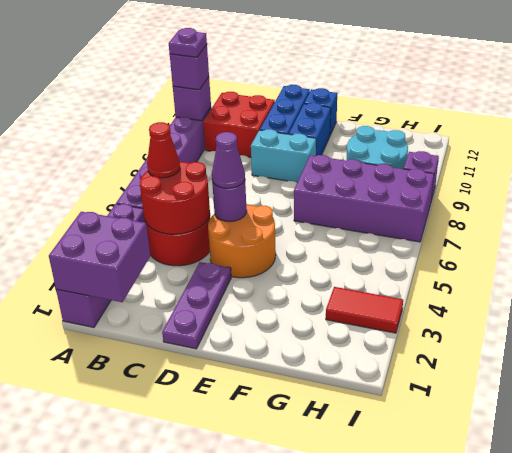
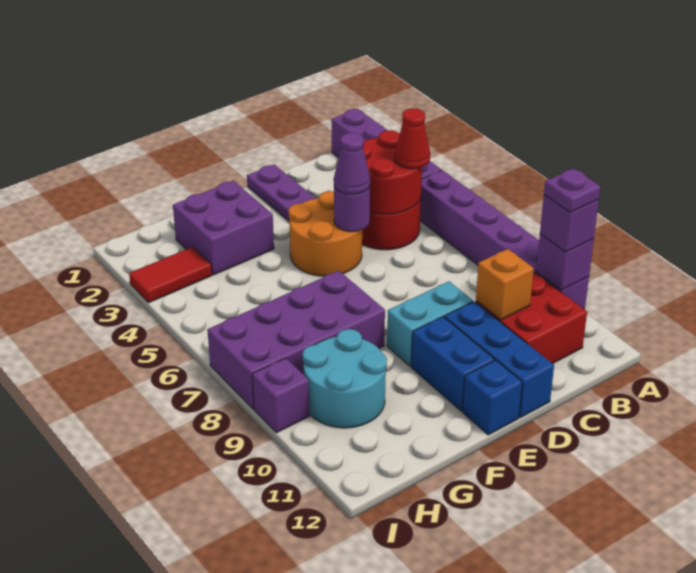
purple brick A1:B2 level 2 -> purple brick F2:G3 level 1
none -> orange brick C10 level 2

